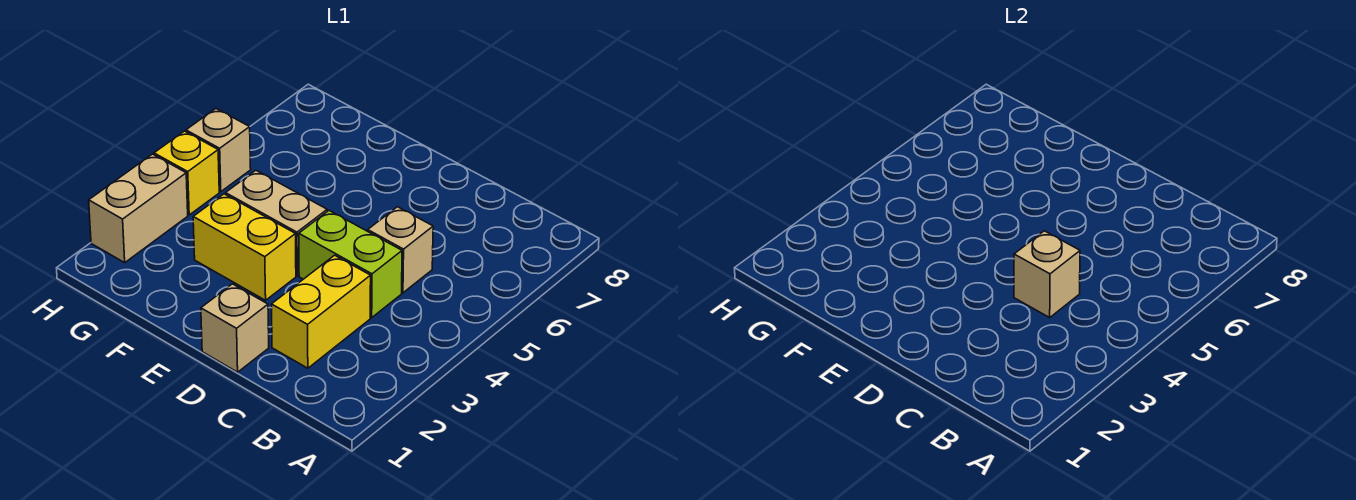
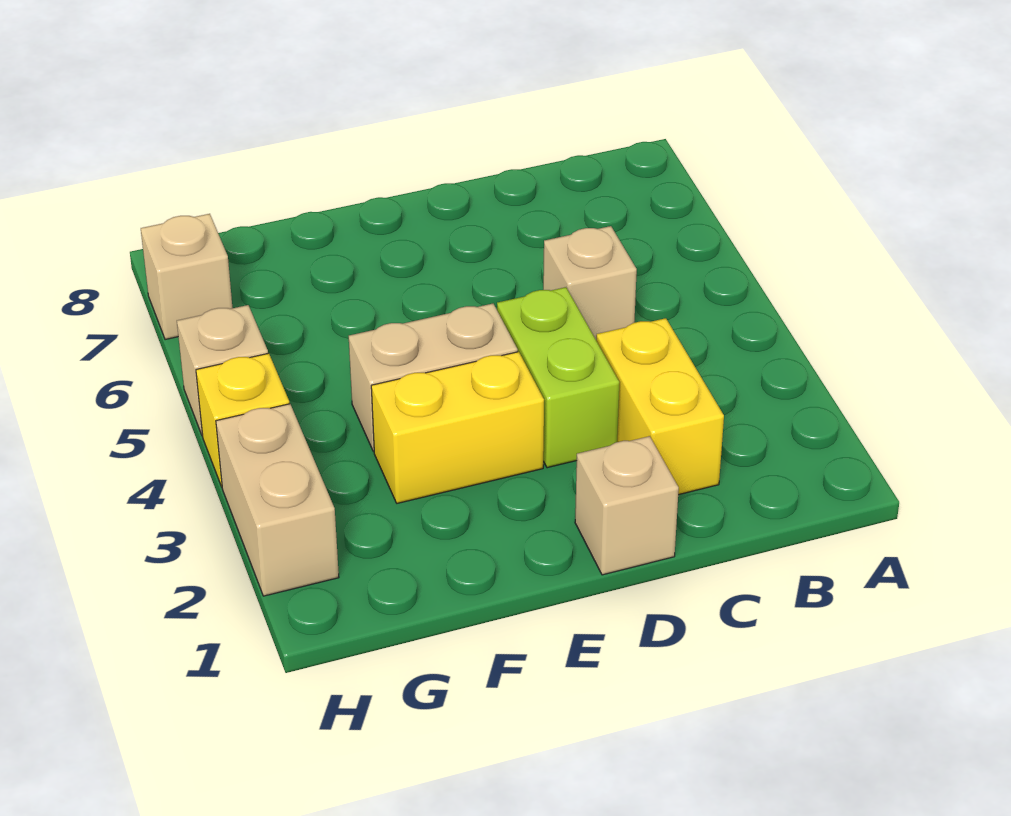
lime brick C4:D4 level 1 -> lime brick D3:D4 level 1
tan brick C4 level 2 -> tan brick H7 level 1

